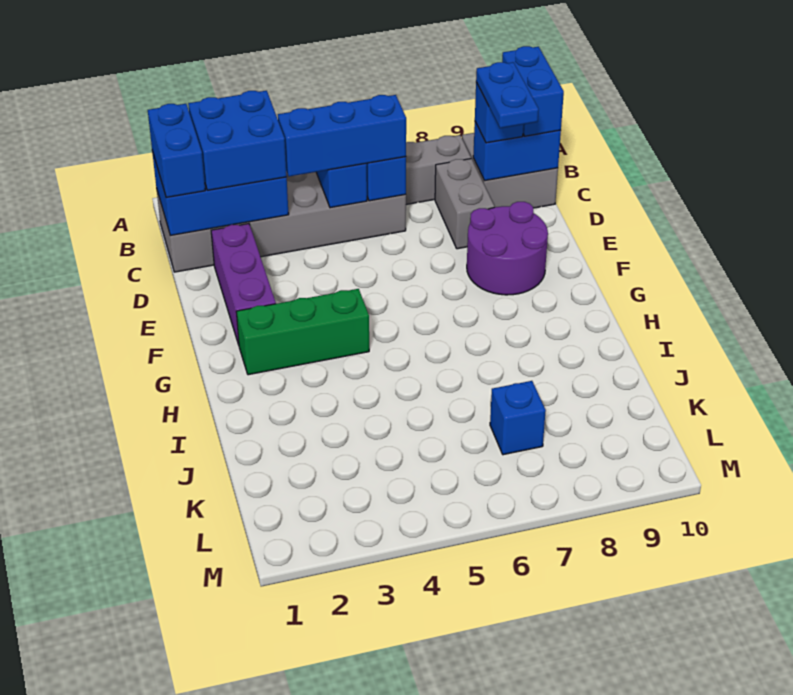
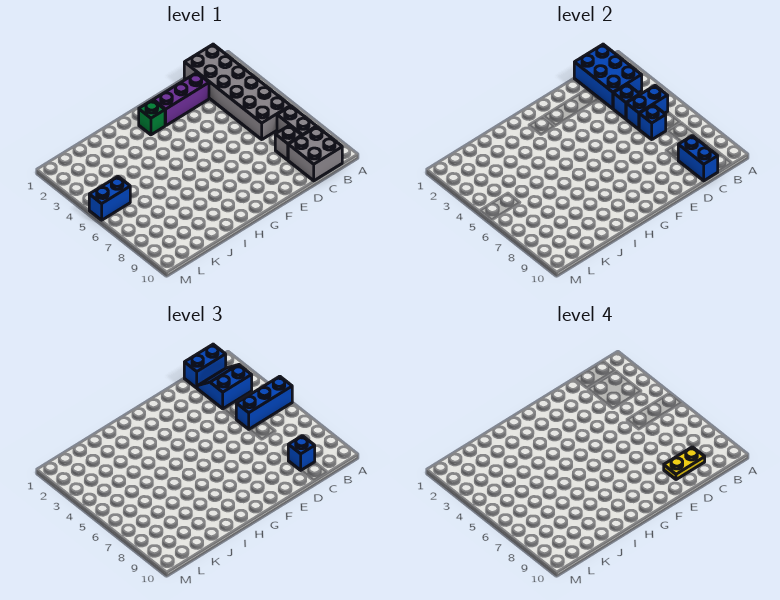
blue brick B2:C3 level 3 -> blue slope B2:C3 level 3 top 3
blue brick B10:C10 level 3 -> blue brick L5:M5 level 1
blue brick C4:C6 level 3 -> blue brick A5:C5 level 3
grey brick C8:D8 level 1 -> grey brick C8 level 1
blue plate C9:D9 level 4 -> yellow plate C9:D9 level 4
purple round brick E8:F9 level 1 -> none
green brick G2:G4 level 1 -> green brick G2 level 1
blue brick K7 level 1 -> blue brick C4 level 2

